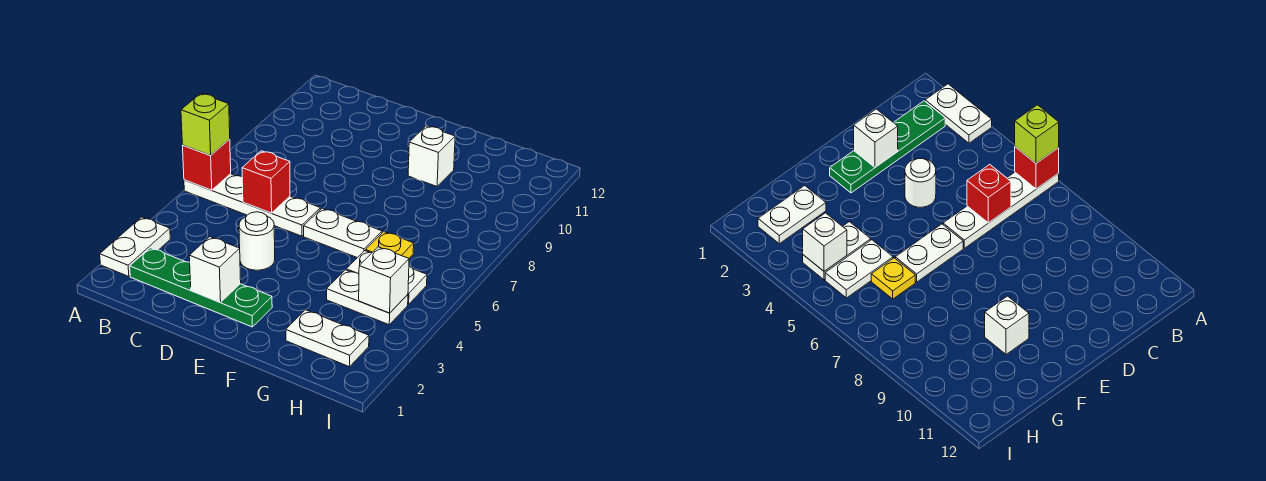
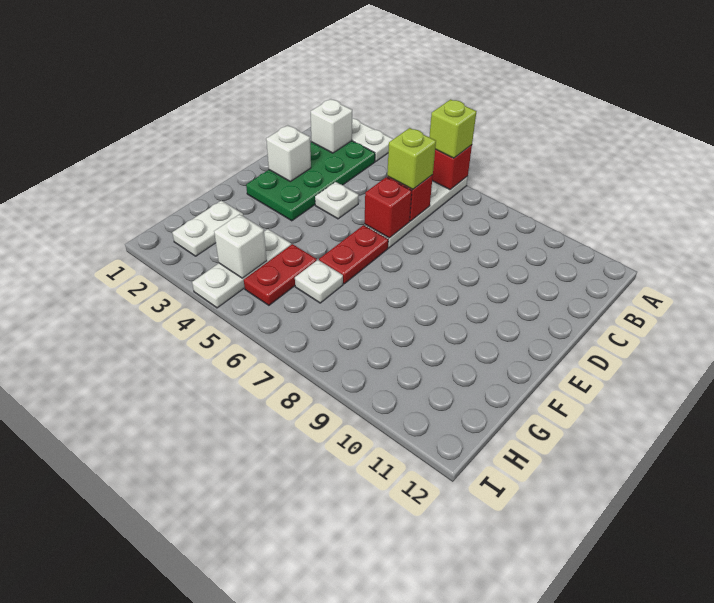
green plate B2:E2 level 1 -> green plate B2:E3 level 1
none -> lime brick C6 level 3
white round brick D4 level 1 -> white plate D4 level 1
none -> red brick D6 level 2
white plate E6:F6 level 1 -> red plate E6:F6 level 1
white brick F10 level 1 -> white brick B2 level 2
white plate G4:H4 level 1 -> white plate G4:I4 level 1
white plate G5:H5 level 1 -> red plate G5:H5 level 1
yellow plate G6 level 1 -> white plate G6 level 1

